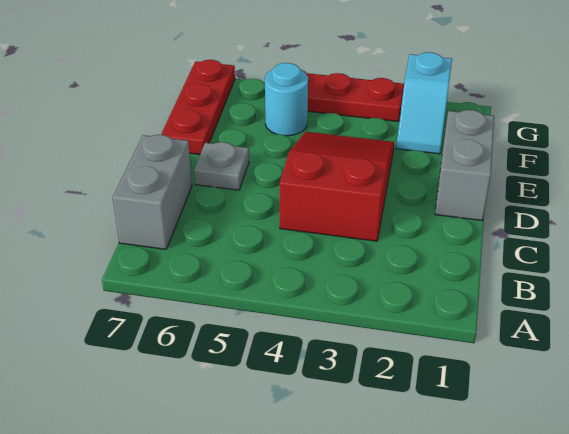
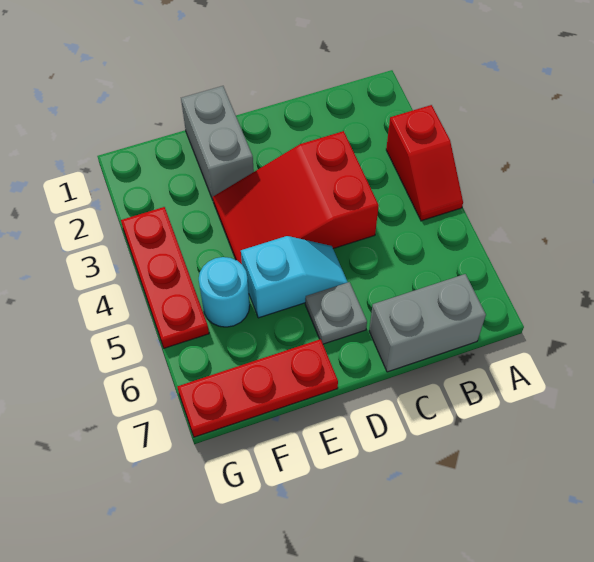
none -> red slope A3:A4 level 1 top 3
grey brick D1:E1 level 1 -> grey brick E1:E2 level 1
cyan slope F2:G2 level 1 top G -> cyan slope D5:E5 level 1 top E

